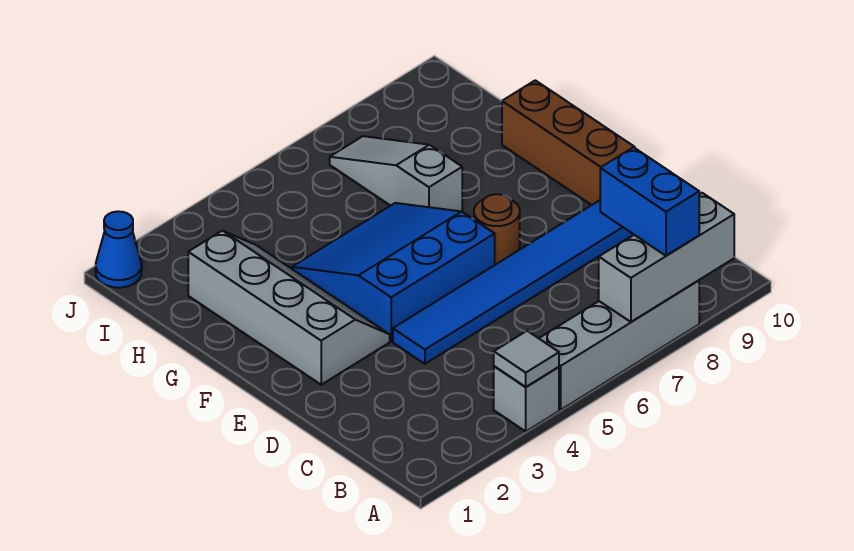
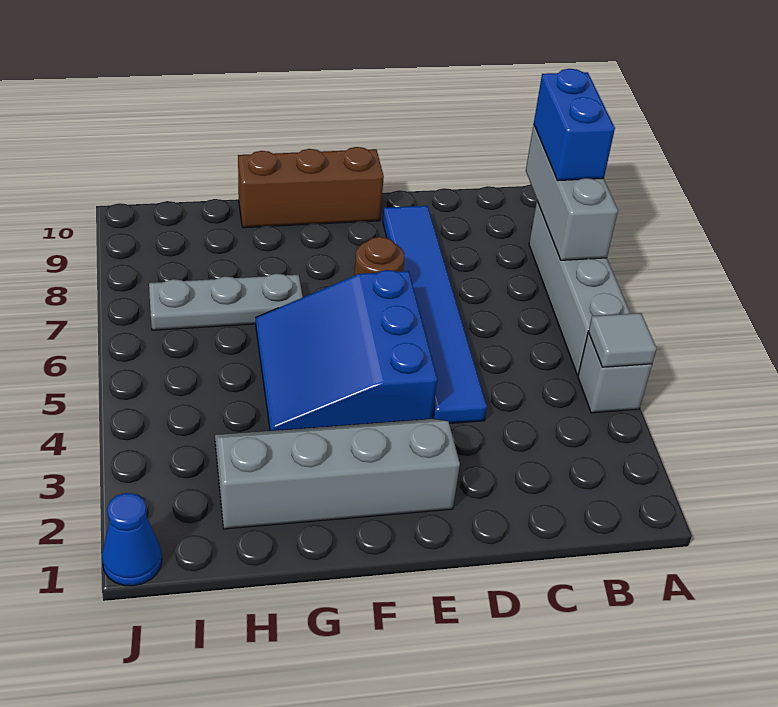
blue brick A8:B8 level 3 -> blue brick A8:A9 level 3
grey slope G7:I7 level 1 top G -> grey plate G7:I7 level 1

